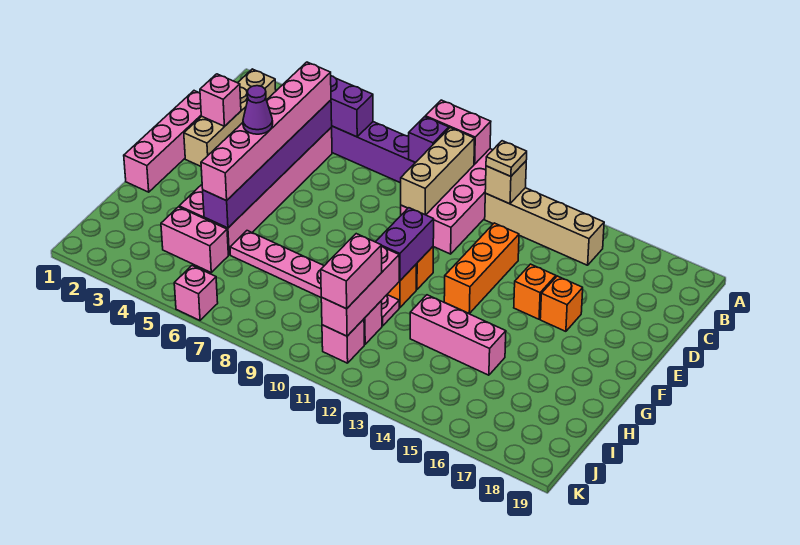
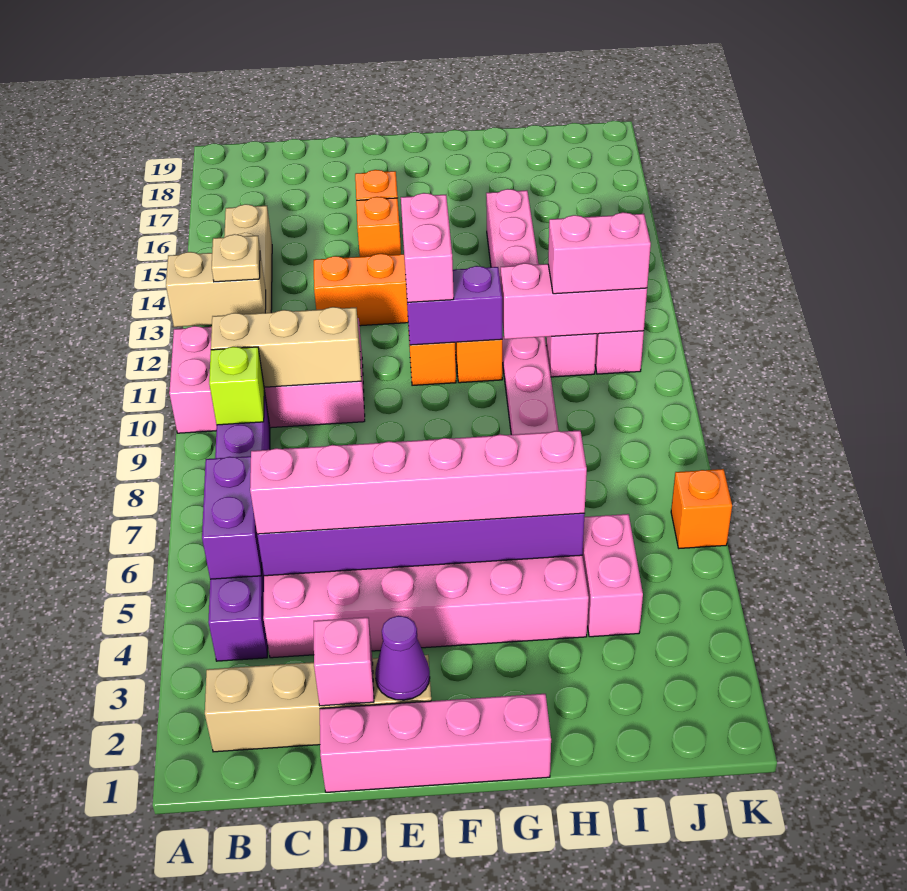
pink brick A9:A10 level 2 -> pink brick F11:F12 level 3
purple brick B9 level 2 -> lime brick B9 level 2
tan brick B12 level 2 -> tan brick A12:B12 level 2
purple cone F5 level 4 -> purple cone E2 level 2
pink brick K6 level 1 -> orange brick K6 level 1

